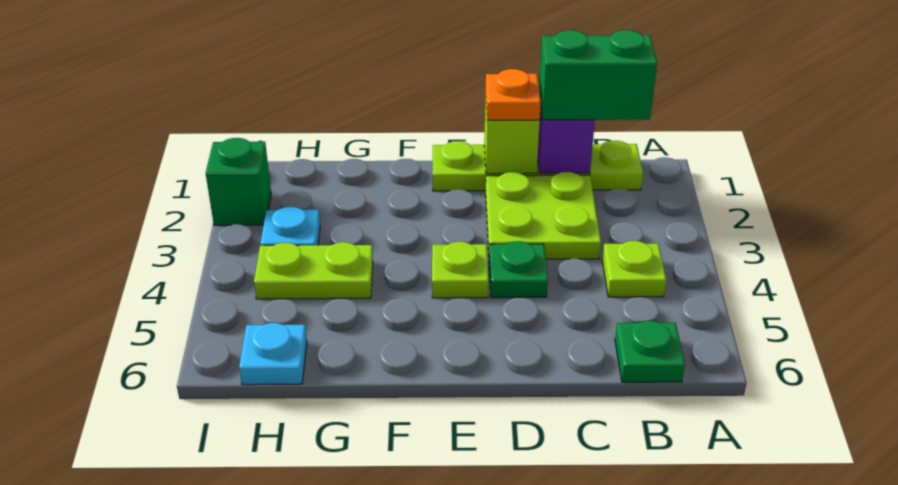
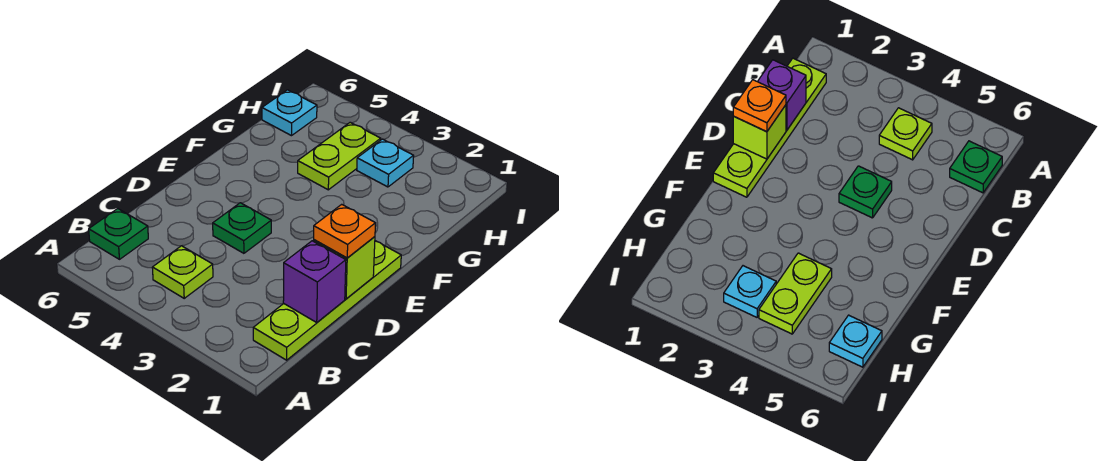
green brick B1:C1 level 3 -> none
lime plate C2:D3 level 1 -> none
lime plate E4 level 1 -> none
green brick I2 level 1 -> none

